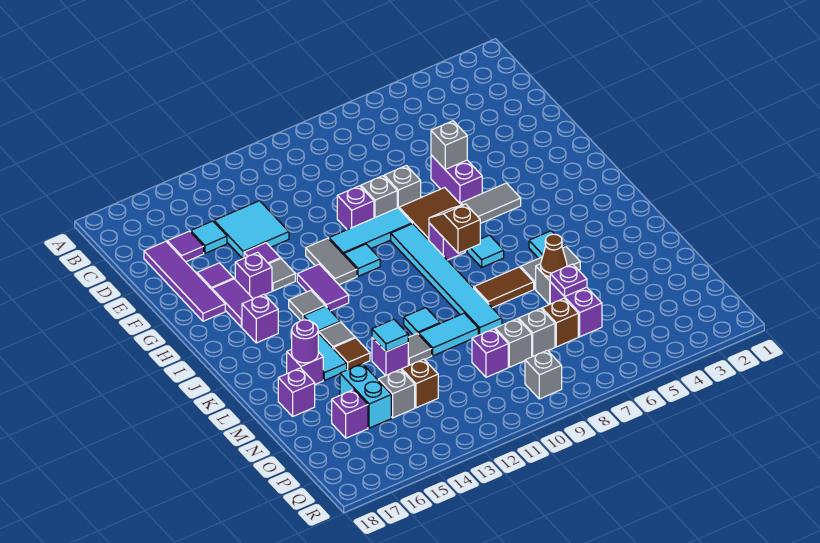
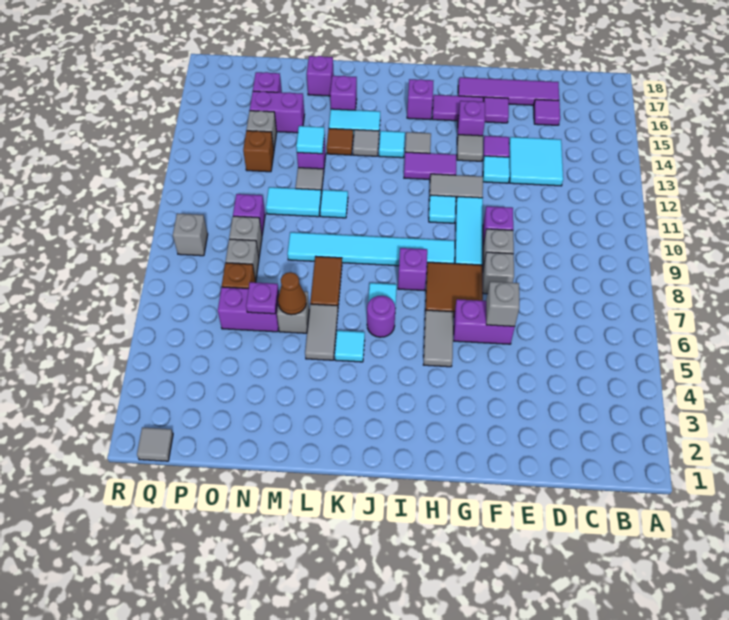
cyan tile D15 level 1 -> cyan tile F13 level 1
brown slope I8:J8 level 2 top J -> none
purple round brick L16 level 2 -> purple round brick J6 level 1
cyan tile M10:M11 level 1 -> cyan tile M11:N11 level 1
cyan brick N15:O15 level 1 -> purple brick N15:O15 level 1
none -> grey tile Q1 level 1

